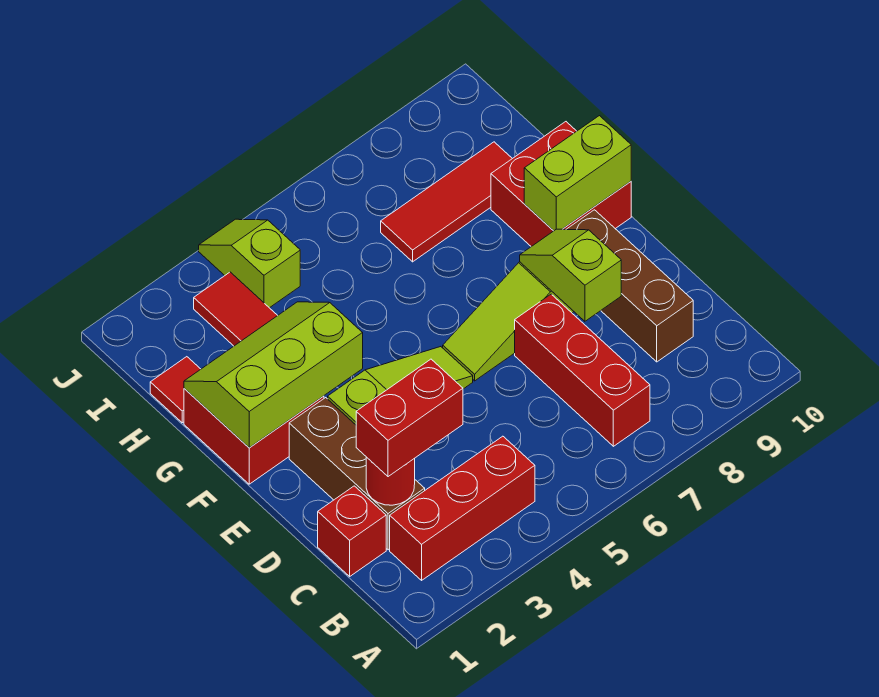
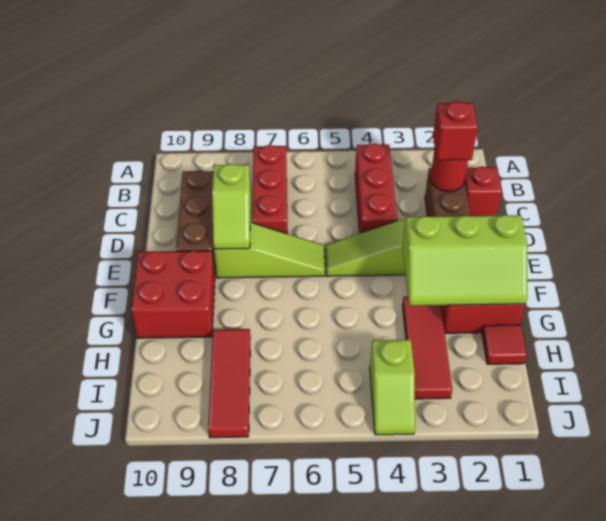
red brick B2:B4 level 1 -> red brick B4:D4 level 1
red brick C2:C3 level 3 -> red brick C2 level 3
lime brick F9:F10 level 2 -> none
red tile H7:H9 level 1 -> red tile H8:J8 level 1

